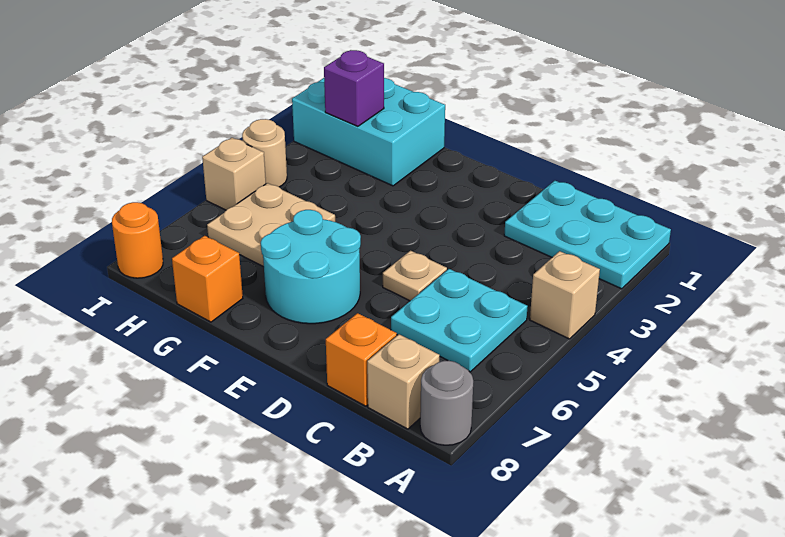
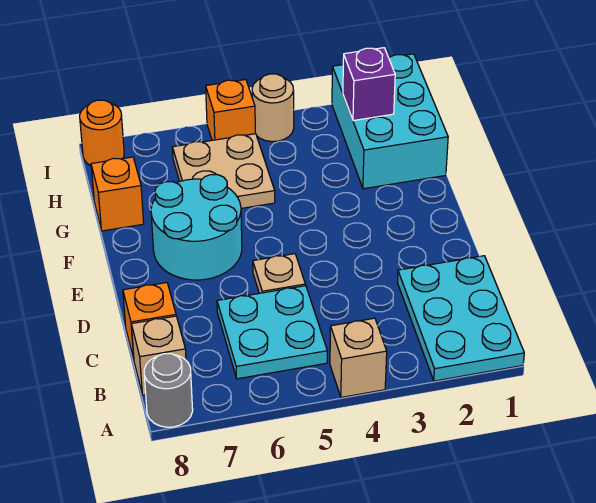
tan brick I5 level 1 -> orange brick I5 level 1

